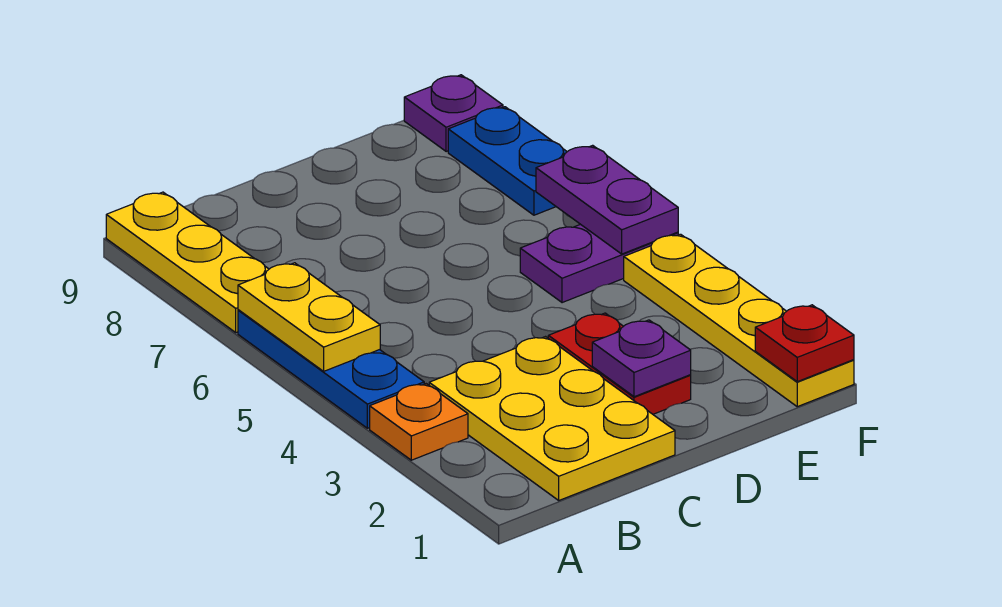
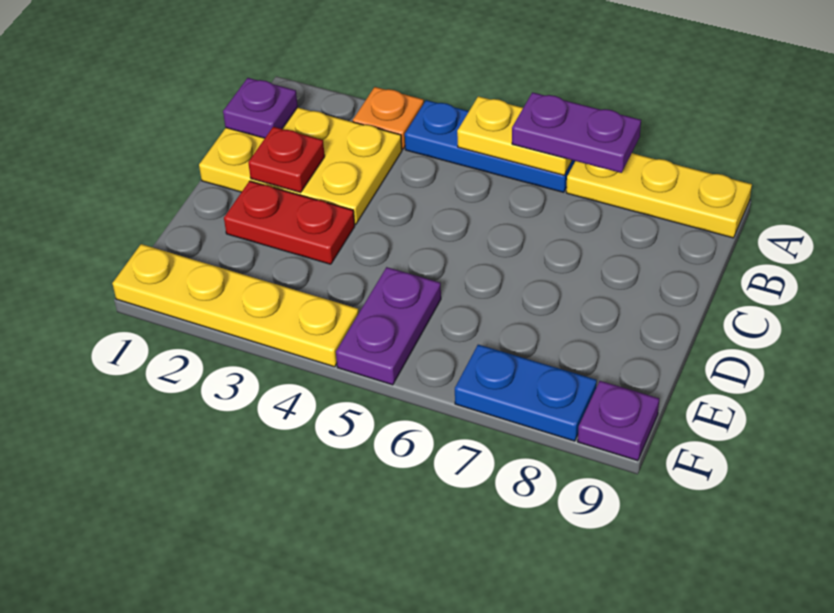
purple plate D2 level 2 -> purple plate B1 level 2
red plate F1 level 2 -> red plate C2 level 2
purple plate F5:F6 level 2 -> purple plate A6:A7 level 3

